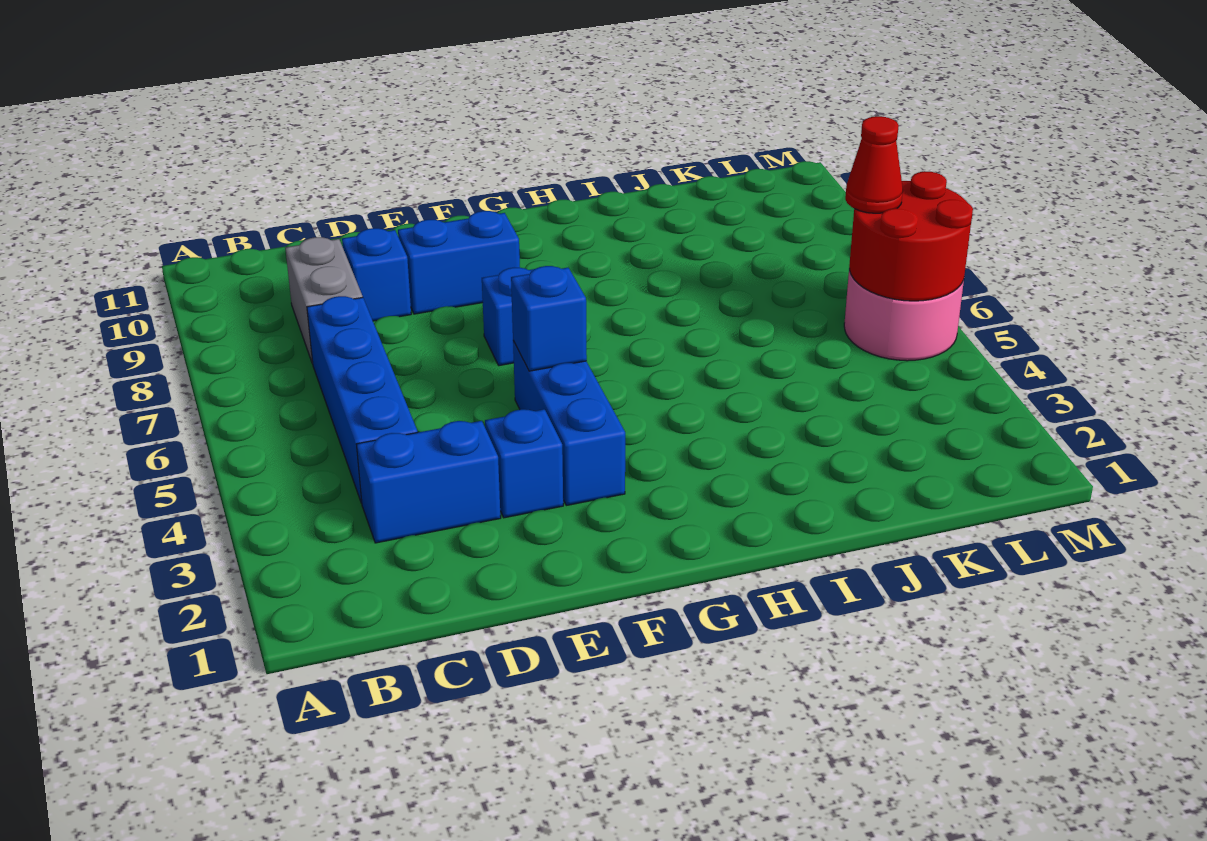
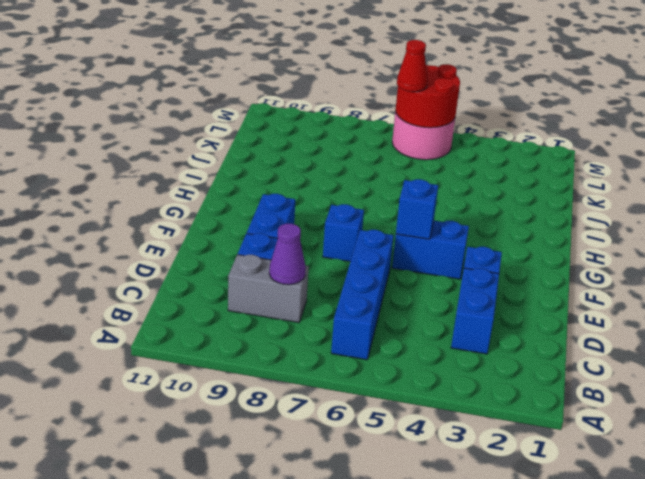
blue brick C4:C7 level 1 -> blue brick B6:E6 level 1
none -> purple cone C8 level 2
blue brick F3:F5 level 1 -> blue brick F4:F5 level 1

